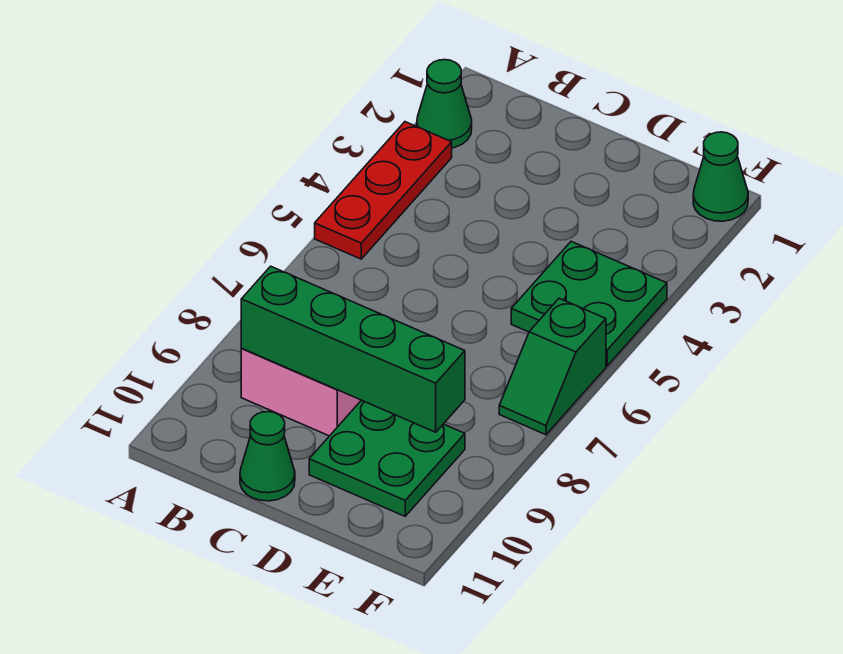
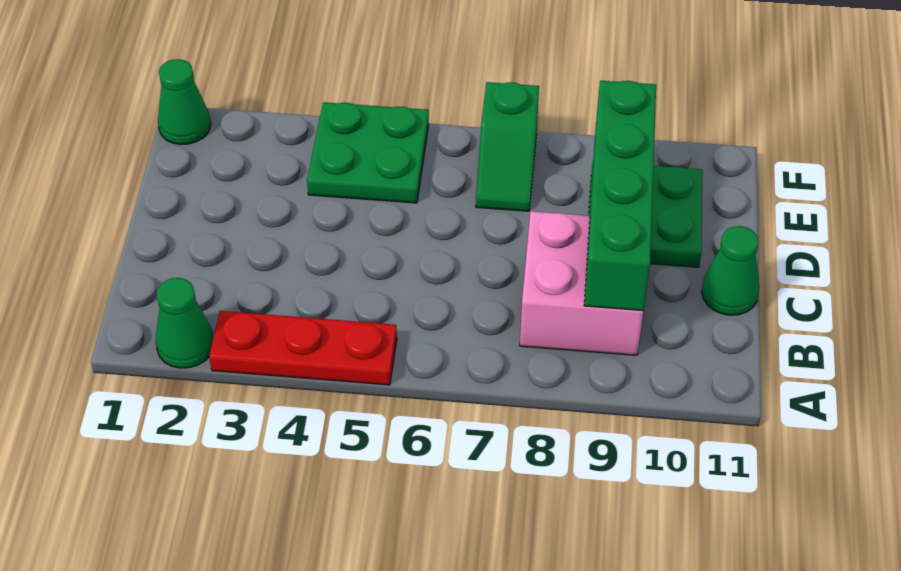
green slope F6:F7 level 1 top 6 -> green slope E7:F7 level 1 top F

